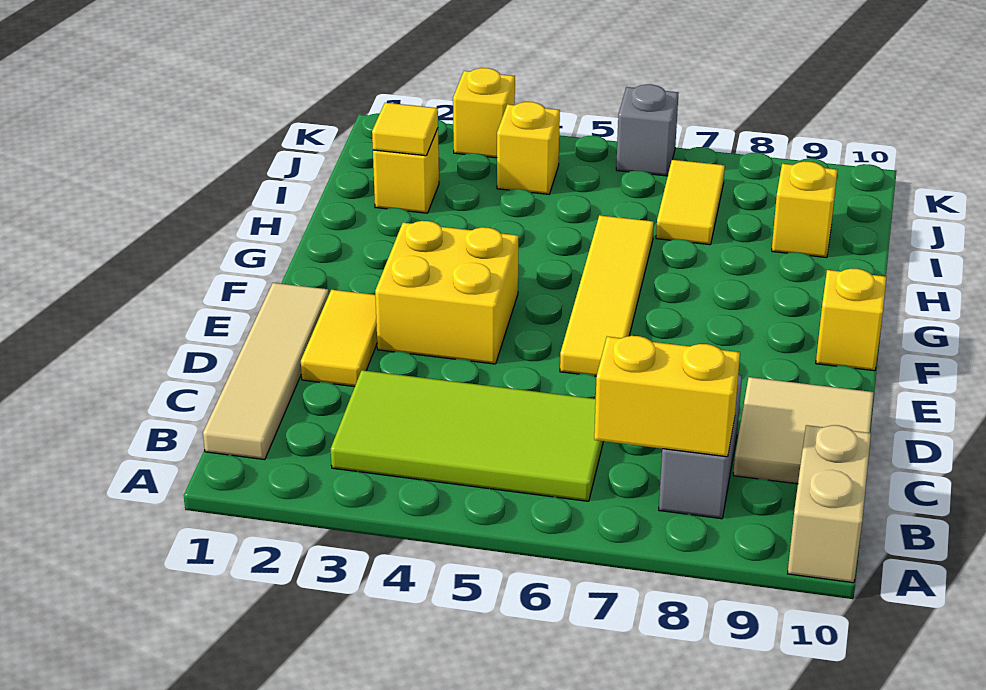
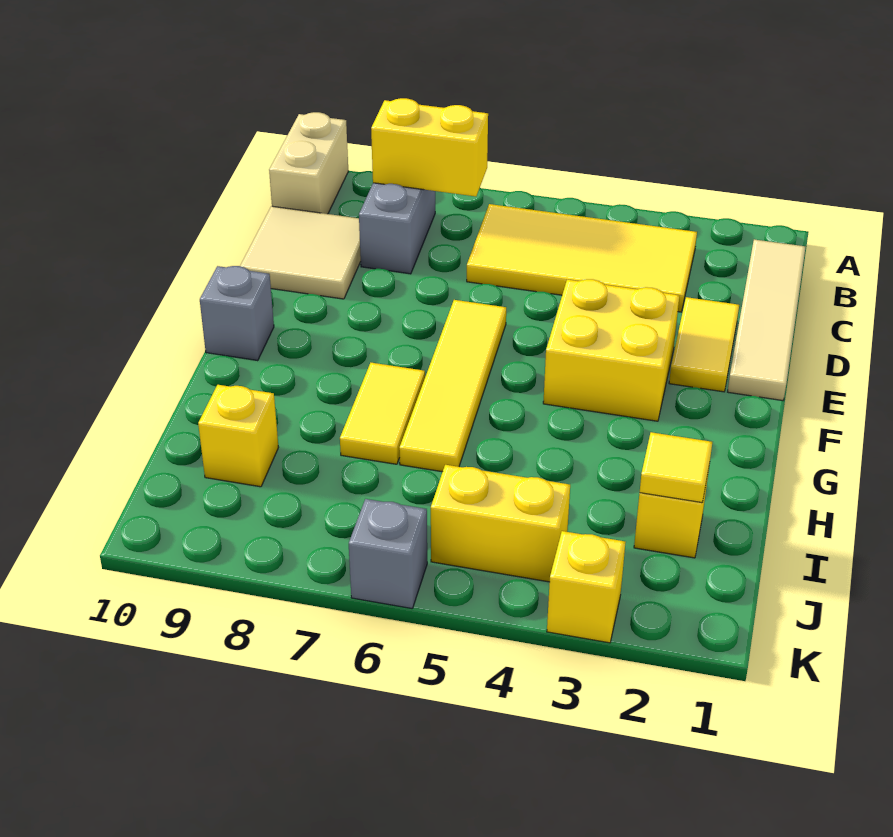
lime tile B3:C6 level 1 -> yellow tile B3:C6 level 1
yellow brick F10 level 1 -> grey brick F10 level 1
yellow tile I7:J7 level 1 -> yellow tile G7:H7 level 1
yellow brick J4 level 1 -> yellow brick J4:J5 level 1

